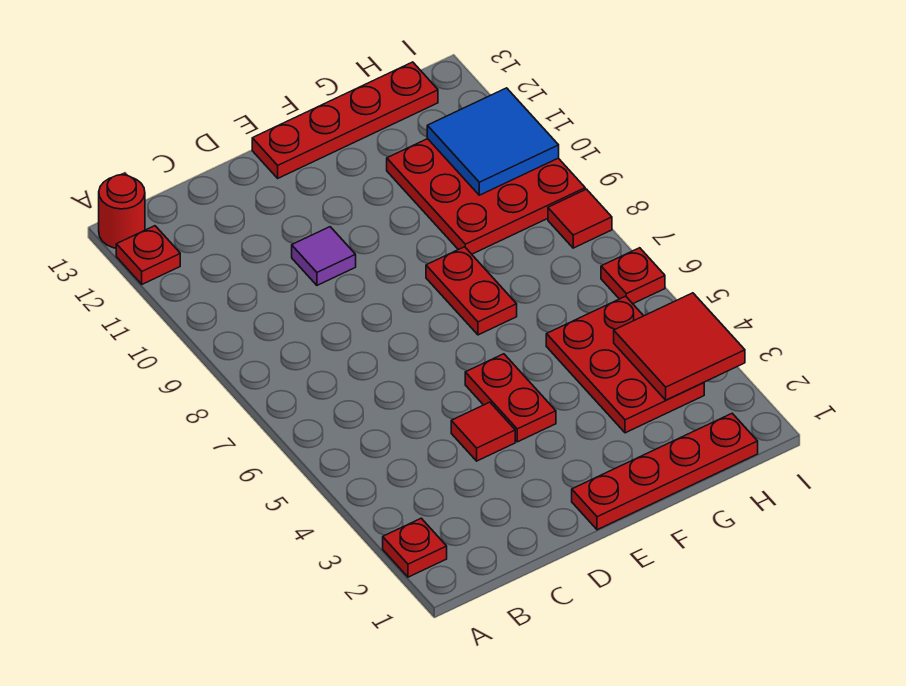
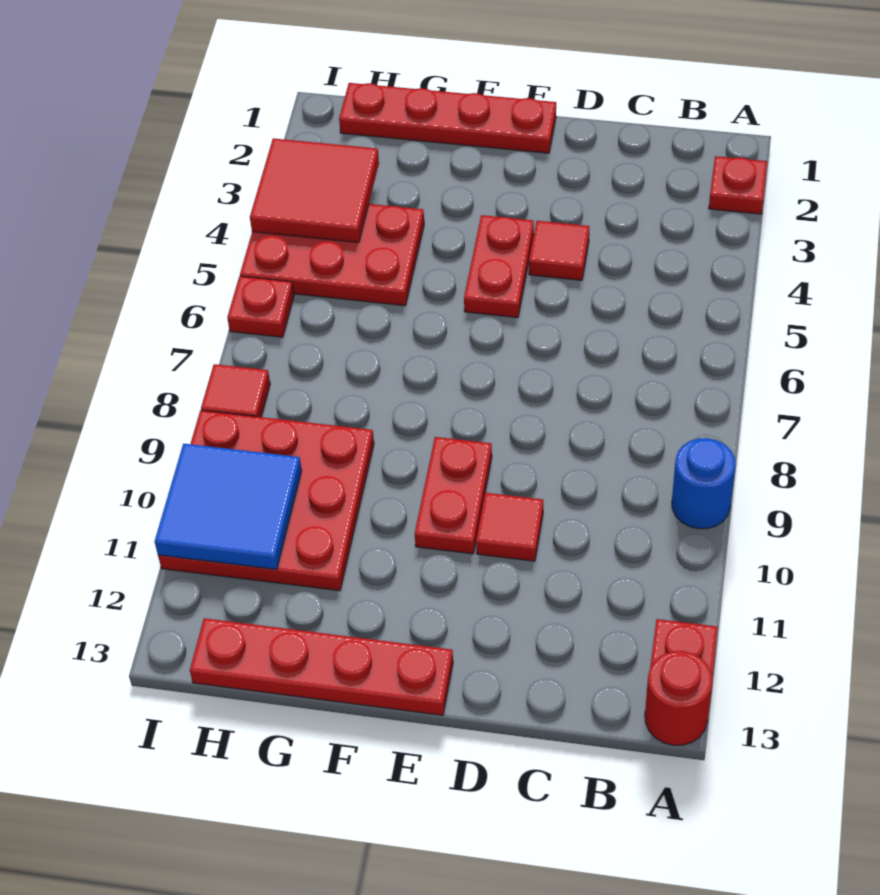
none -> blue round brick A9 level 1
purple tile D10 level 1 -> red tile D10 level 1
red plate F7:F8 level 1 -> red plate E9:E10 level 1
red plate G3:H5 level 1 -> red plate G4:I5 level 1

